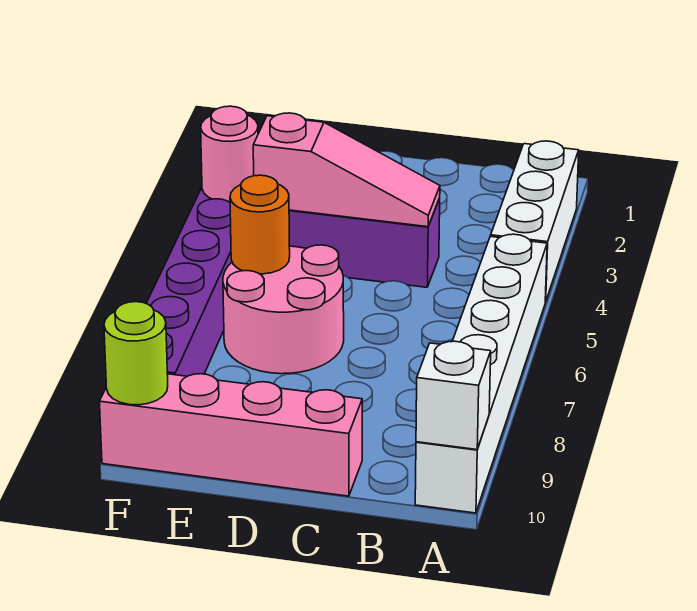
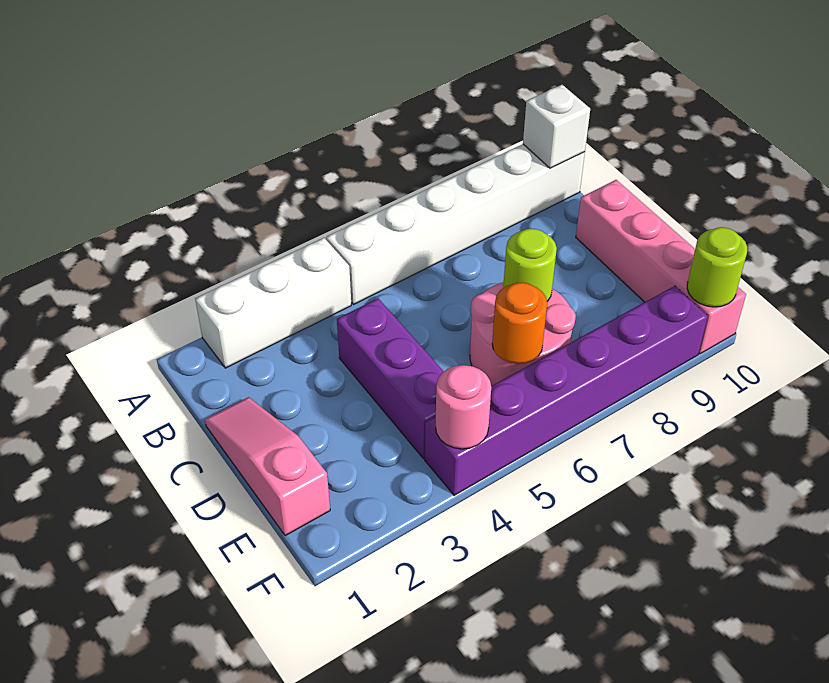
pink slope C4:E4 level 2 top E -> pink slope C1:E1 level 1 top E
none -> lime round brick D7 level 2

